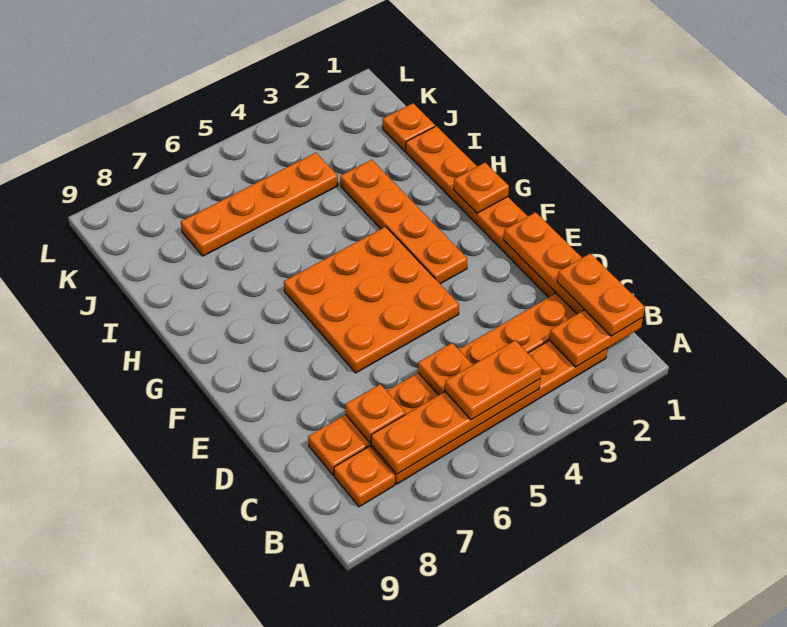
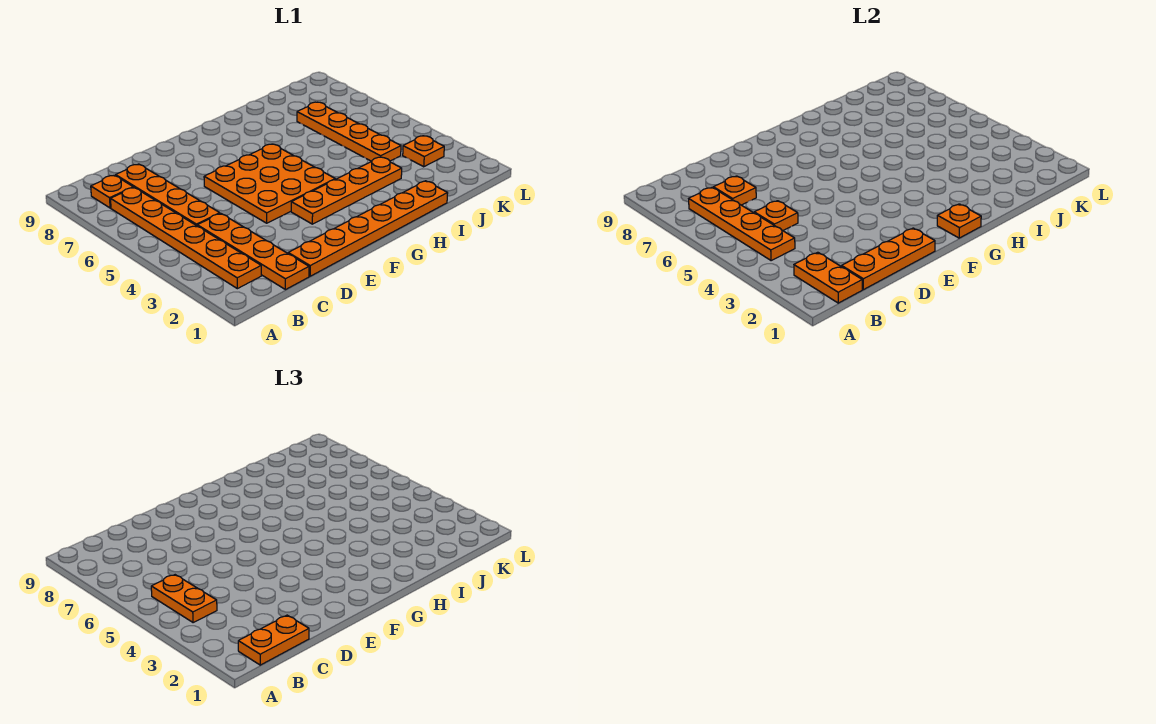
orange plate J1 level 1 -> orange plate K3 level 1

